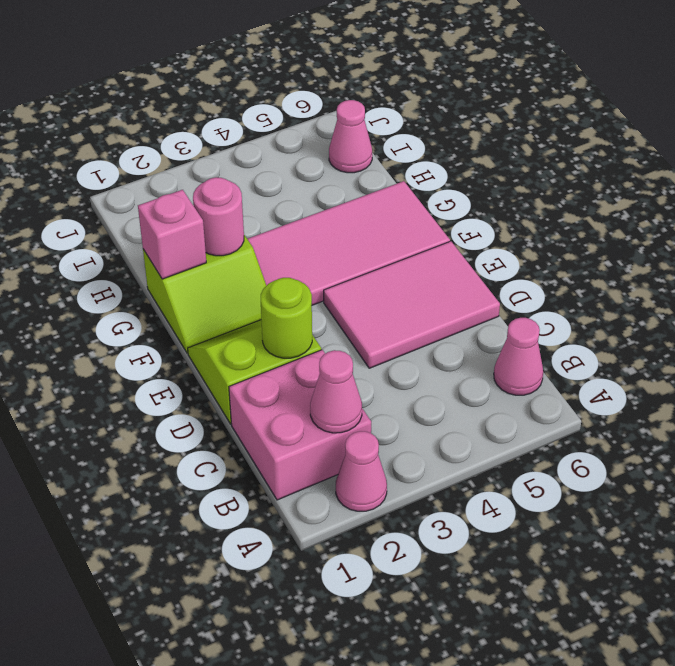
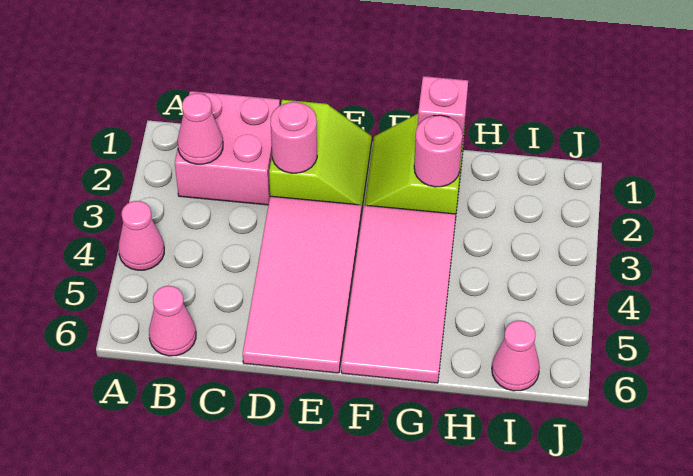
pink cone A2 level 1 -> pink cone A4 level 1
lime round brick D2 level 2 -> pink round brick D2 level 2
pink tile D4:E6 level 1 -> pink tile D3:E6 level 1

